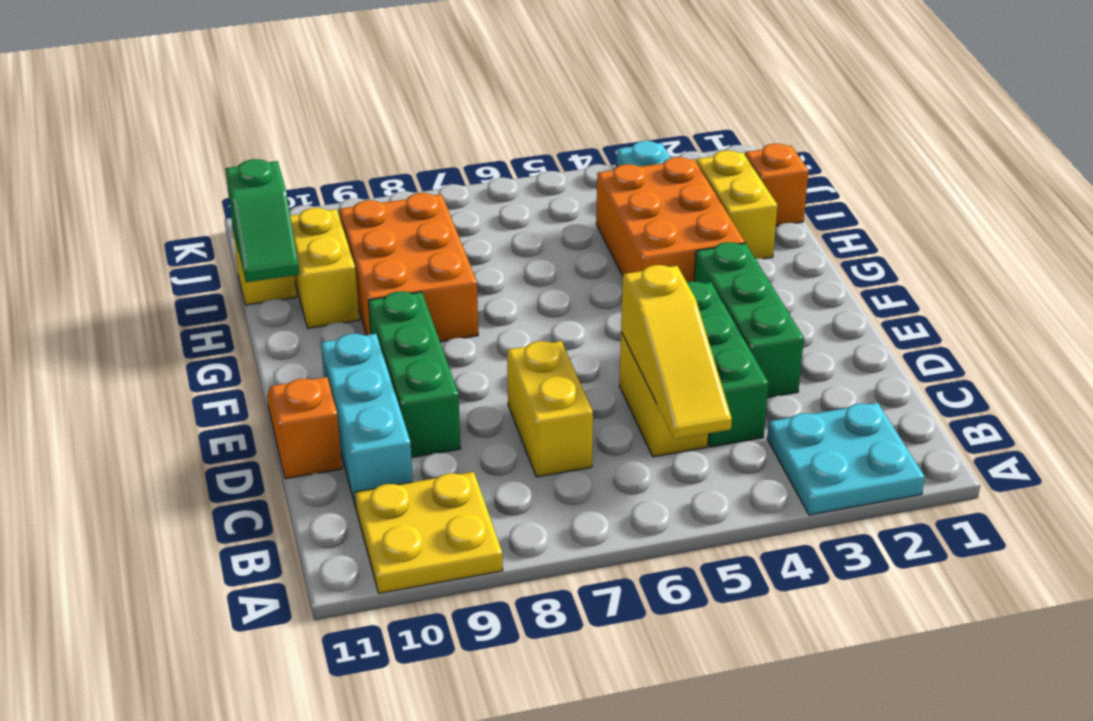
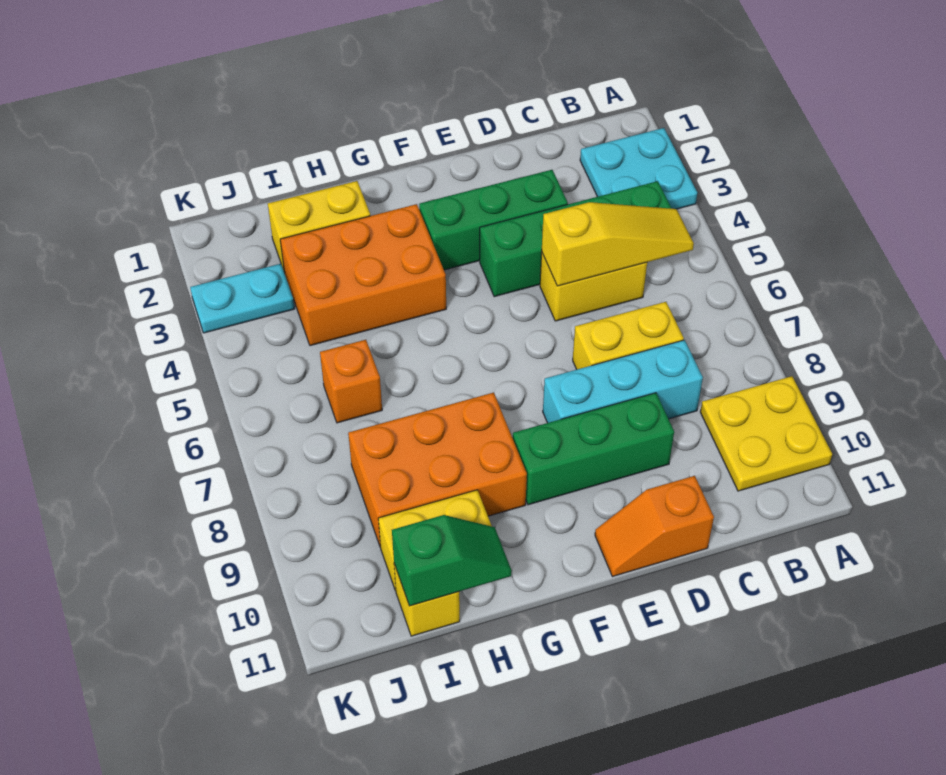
green brick C4:E4 level 1 -> green brick B4:E4 level 1
cyan brick C10:E10 level 1 -> cyan brick C8:E8 level 1
orange brick I1 level 1 -> orange brick I6 level 1

